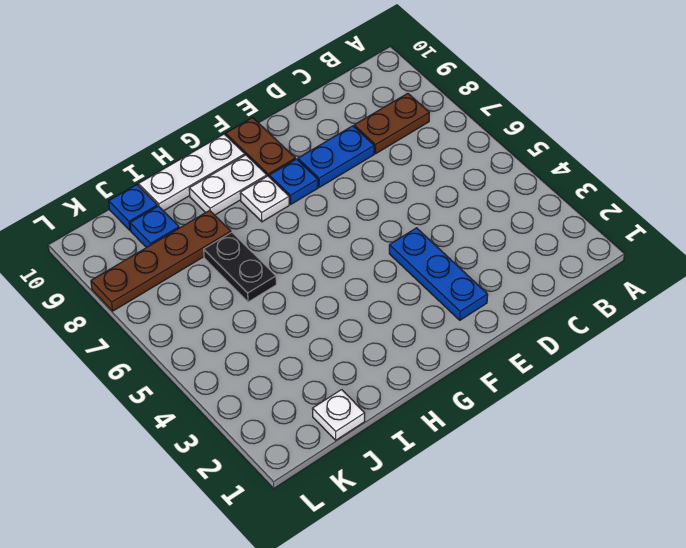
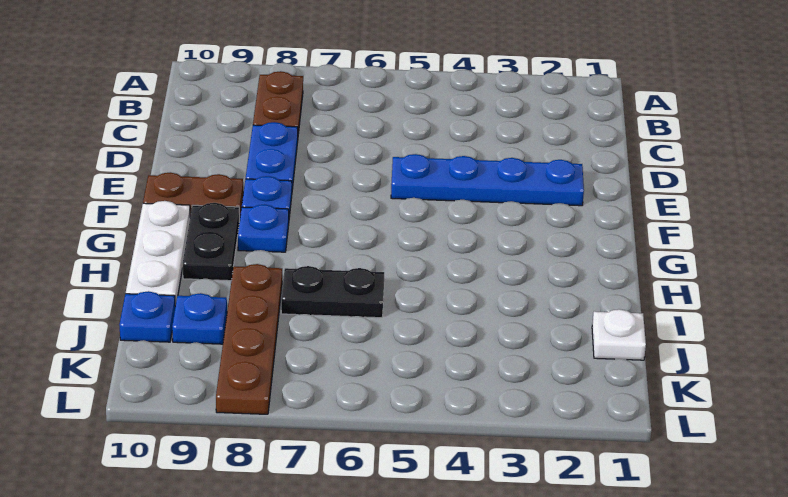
blue plate E2:E4 level 1 -> blue plate E2:E5 level 1
white plate G8 level 1 -> blue plate G8 level 1
white plate G9:H9 level 1 -> black plate G9:H9 level 1

